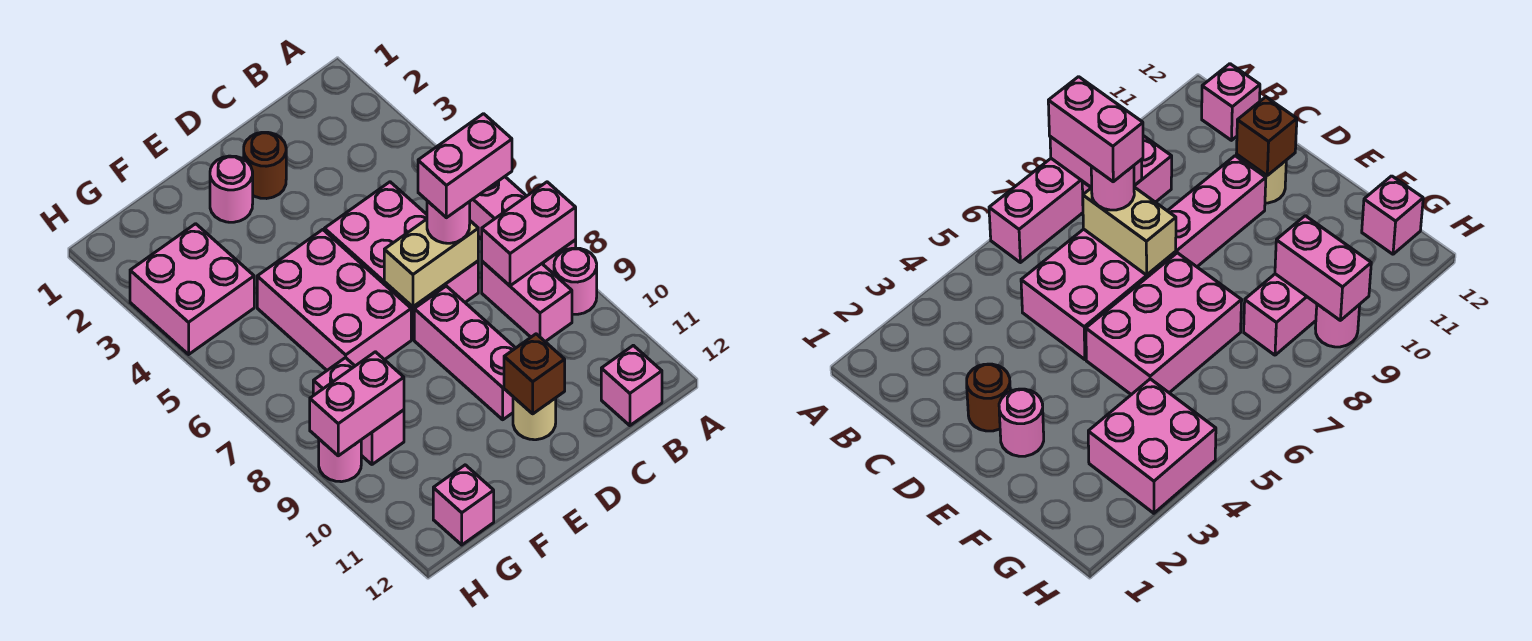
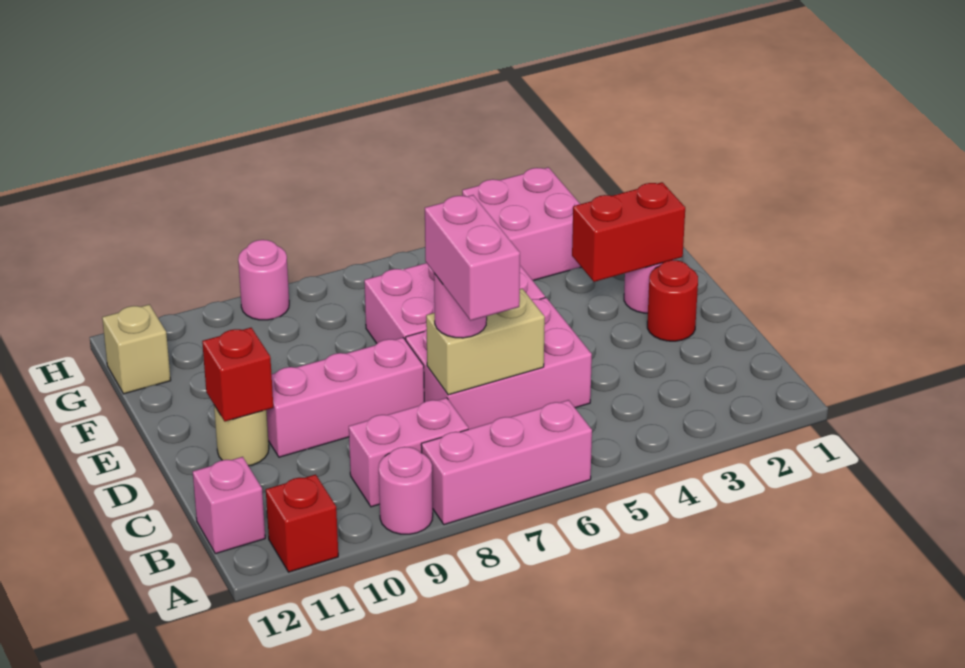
pink brick A8:B8 level 2 -> none
none -> red brick A11 level 1
tan brick C7:D7 level 2 -> tan brick C6:C7 level 2
brown round brick D2 level 1 -> red round brick D2 level 1
brown brick D11 level 2 -> red brick D11 level 2
none -> red brick E2:E3 level 2
pink brick G8:G9 level 1 -> none
pink brick G9:H9 level 2 -> none
pink brick G12 level 1 -> tan brick G12 level 1

